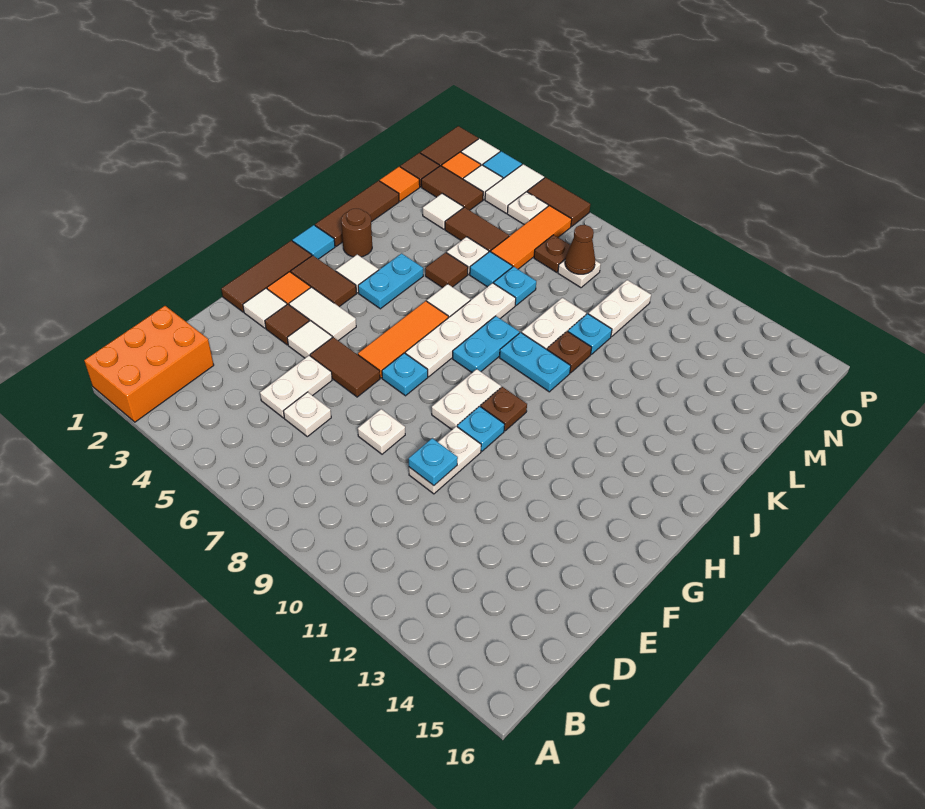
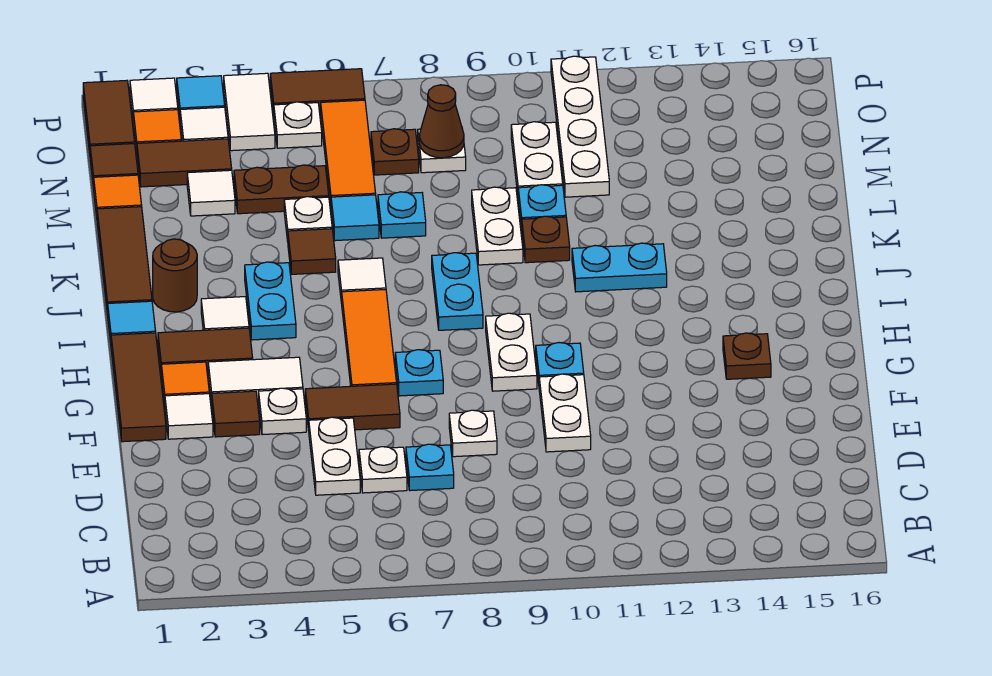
orange brick A1:C2 level 1 -> none
cyan plate E10 level 2 -> cyan plate D7 level 1
white tile F4 level 1 -> white plate F4 level 1
white plate H7:K7 level 1 -> white plate M11:P11 level 1
brown plate H10 level 1 -> brown plate G14 level 1
cyan plate J9:J10 level 1 -> cyan plate J11:J12 level 1
brown tile M4:M5 level 1 -> brown plate M4:M5 level 1

